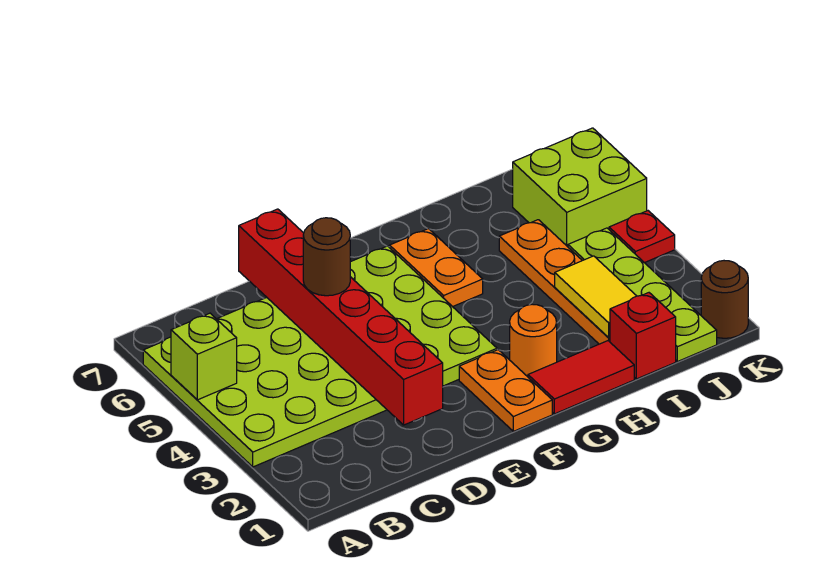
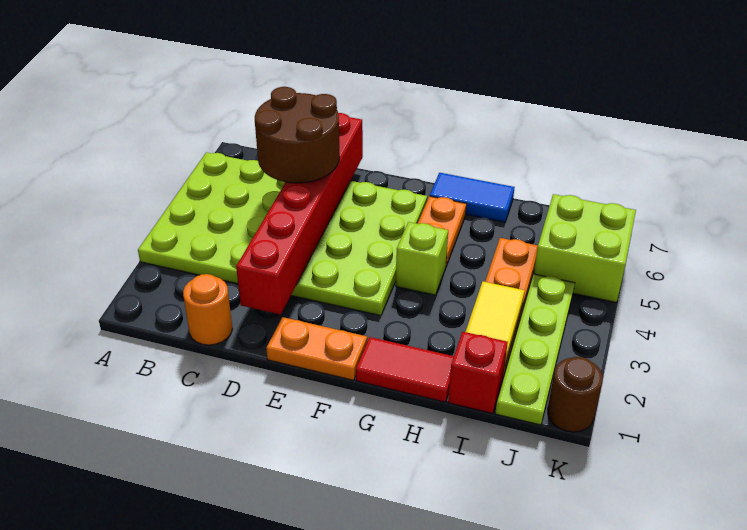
lime brick A5 level 2 -> lime brick G4 level 1
brown round brick D5 level 3 -> brown round brick C5:D6 level 3
orange plate F1:F2 level 1 -> orange plate E1:F1 level 1
orange round brick G2 level 1 -> orange round brick C1 level 1
none -> blue tile G7:H7 level 1
red plate K4 level 1 -> none

